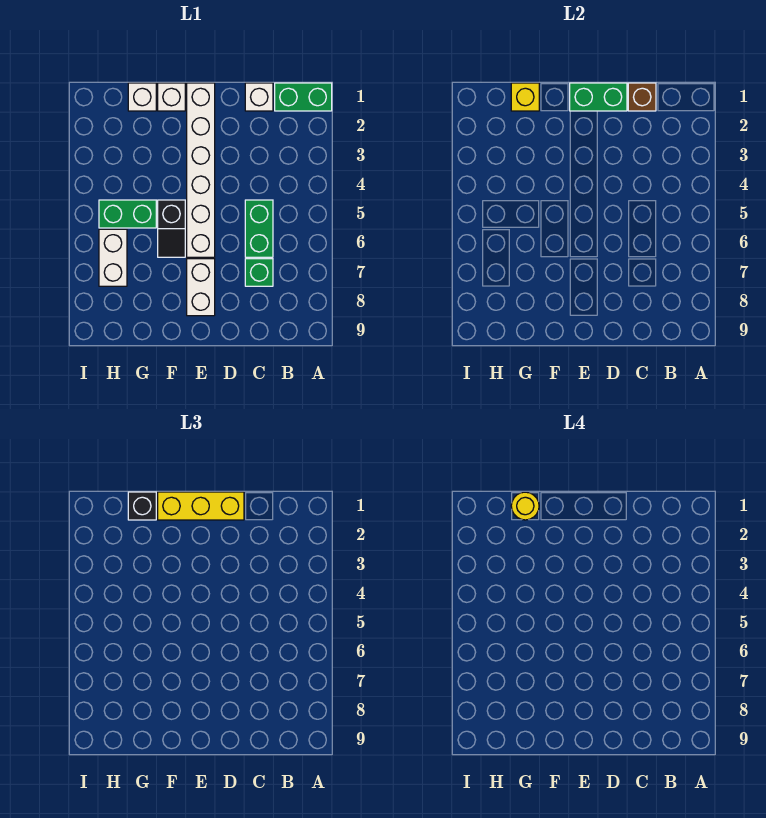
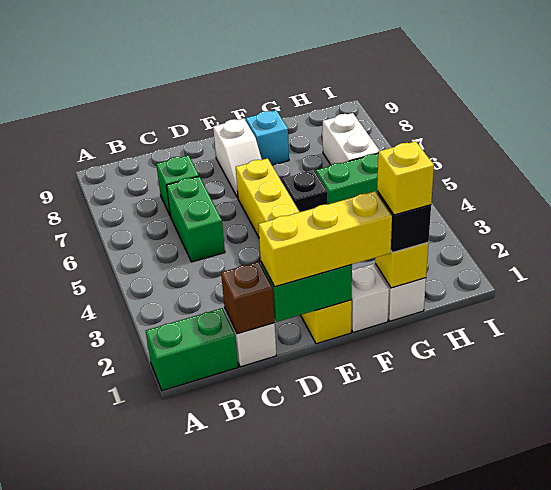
white brick E1:E6 level 1 -> yellow brick E1:E6 level 1
white brick E7:E8 level 1 -> white slope E7:E8 level 1 top 8
none -> cyan brick F8 level 1
yellow round brick G1 level 4 -> yellow brick G1 level 4

